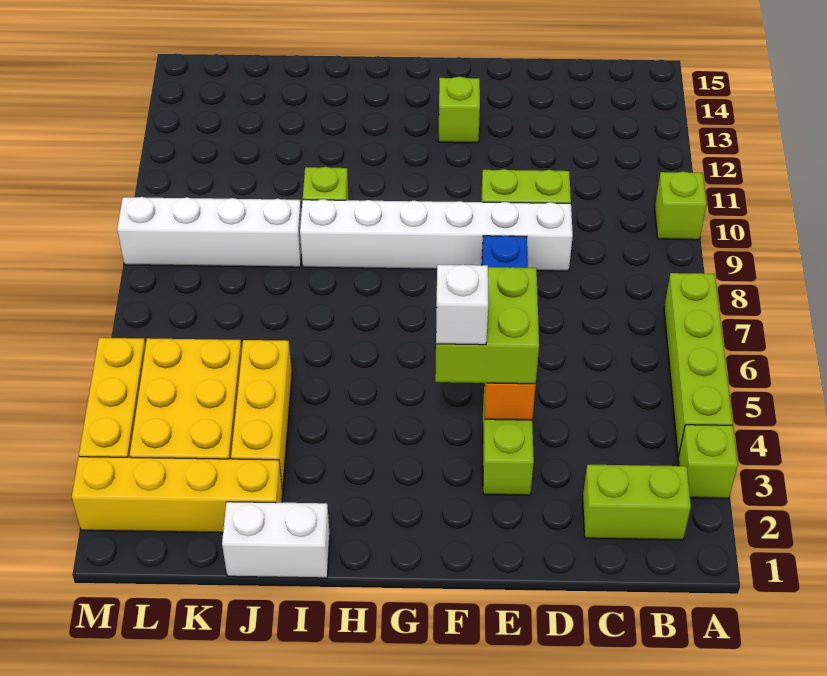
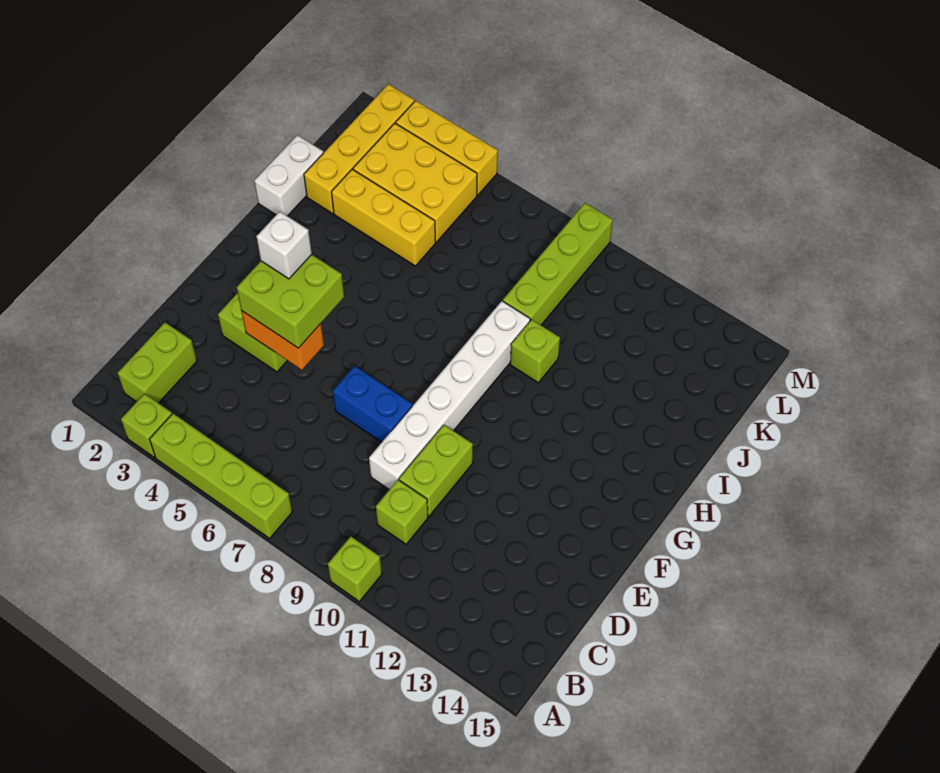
lime brick F13 level 1 -> lime brick C10 level 1
white brick J9:M9 level 1 -> lime brick J9:M9 level 1

